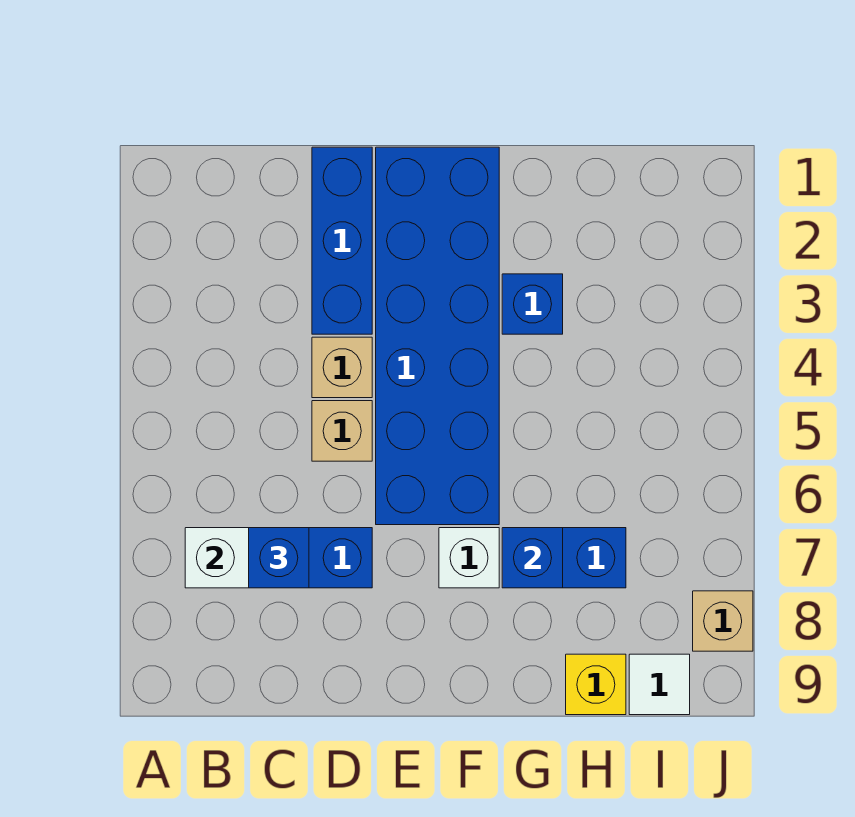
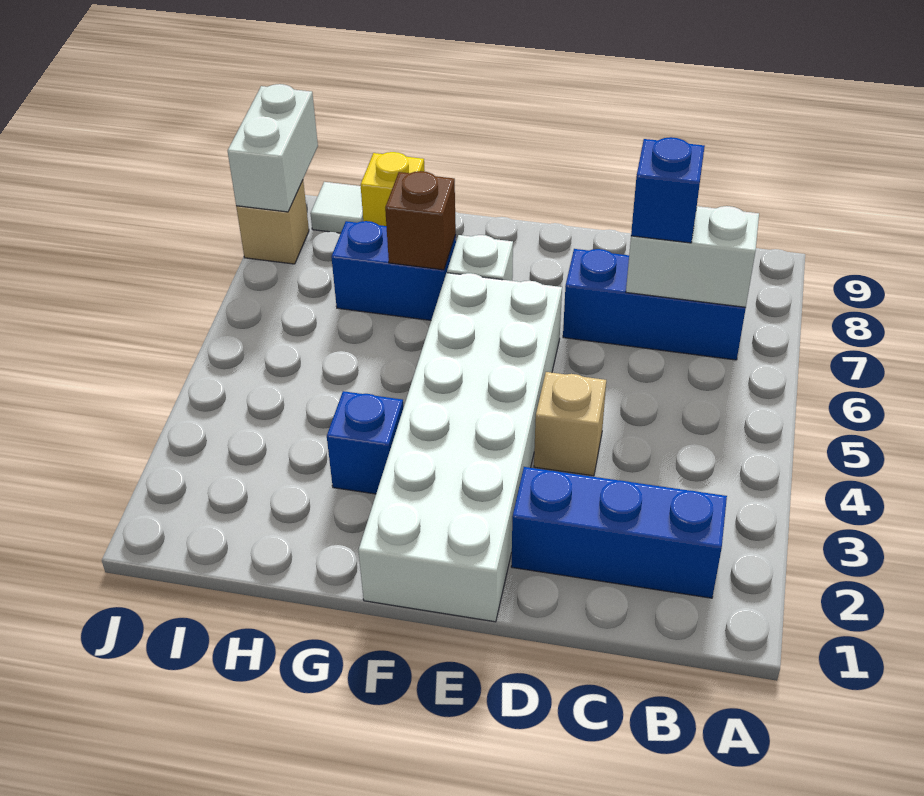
blue brick D1:D3 level 1 -> blue brick B2:D2 level 1
tan brick D5 level 1 -> none
blue brick E1:F6 level 1 -> white brick E1:F6 level 1
blue brick G7 level 2 -> brown brick G7 level 2
none -> white brick J8:J9 level 2

